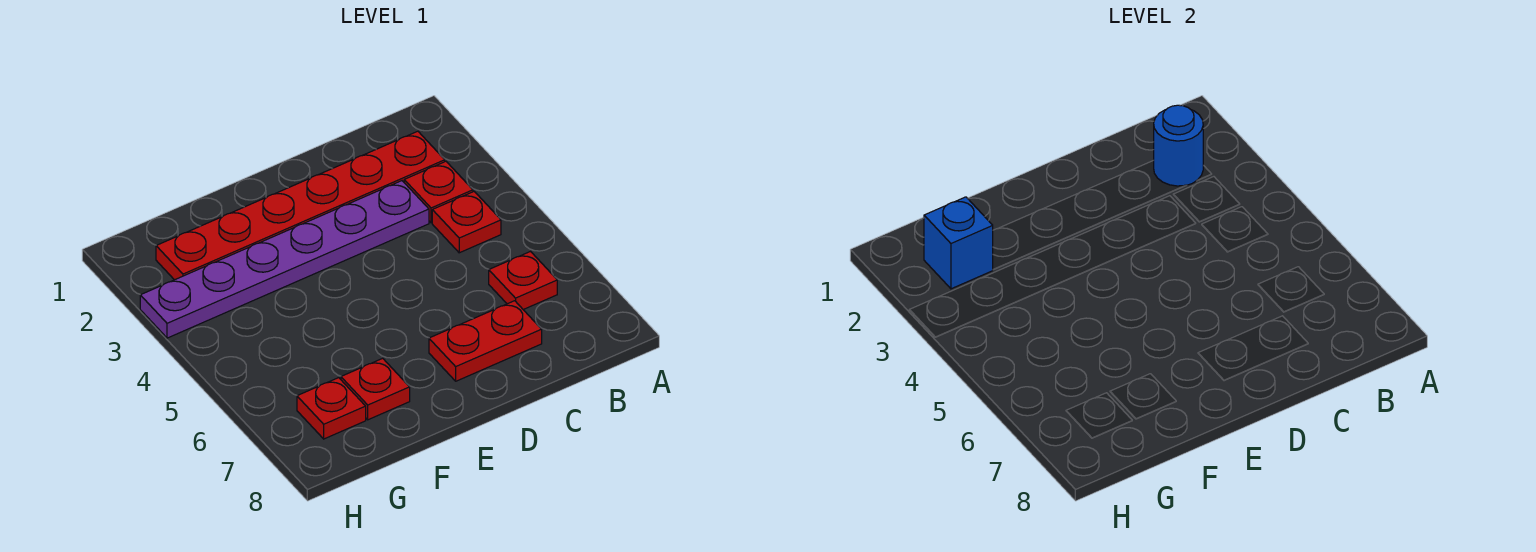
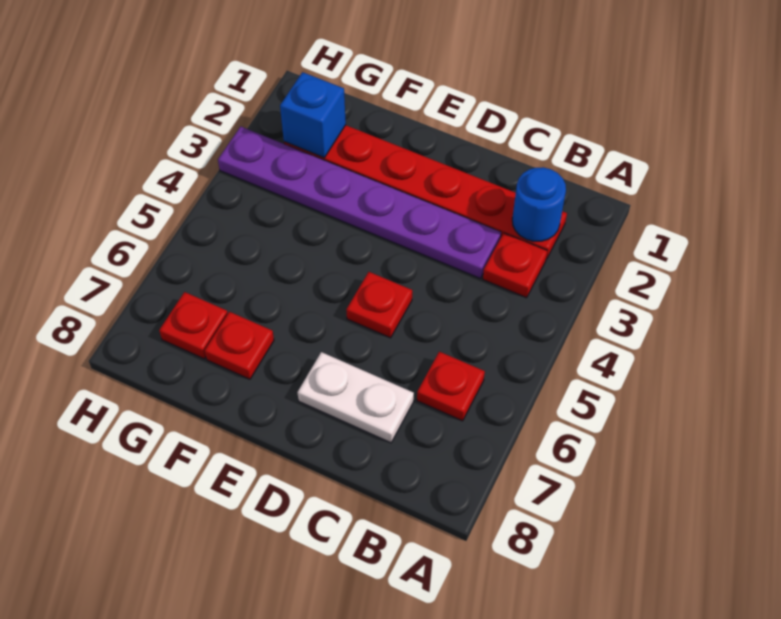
red plate B4 level 1 -> red plate D5 level 1
red plate C7:D7 level 1 -> white plate C7:D7 level 1

